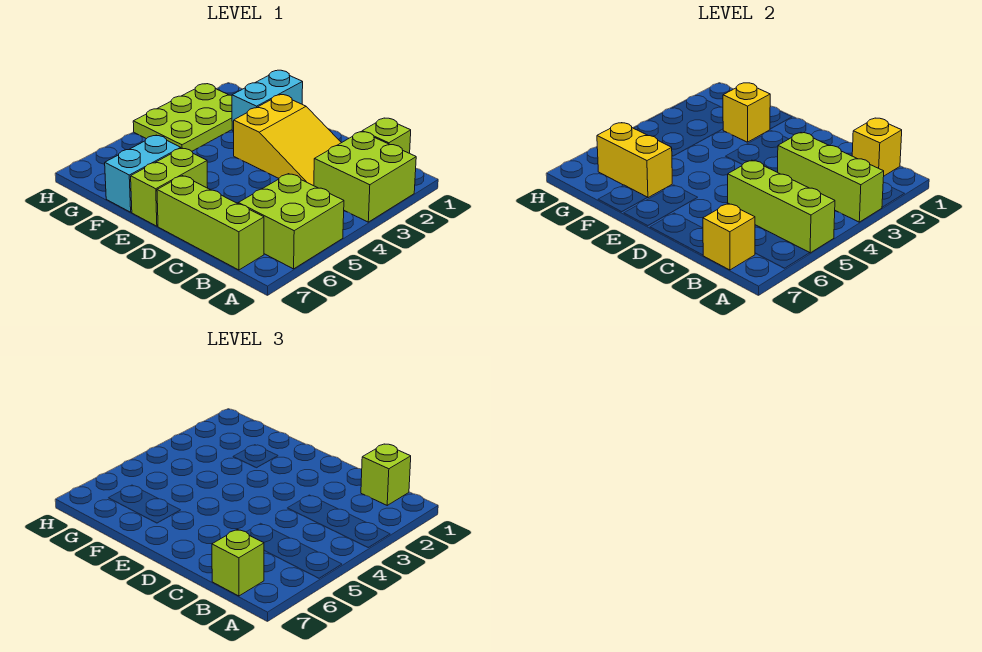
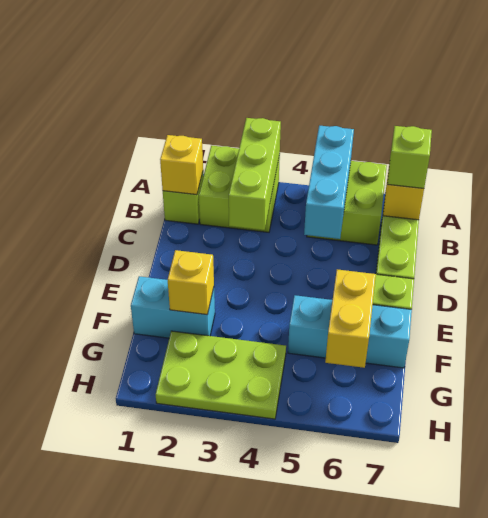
lime brick A5:C5 level 2 -> cyan brick A5:C5 level 2
lime brick B1 level 3 -> none
yellow slope C2:E3 level 1 top E -> none
cyan brick F6:F7 level 1 -> cyan brick F5:F7 level 1

